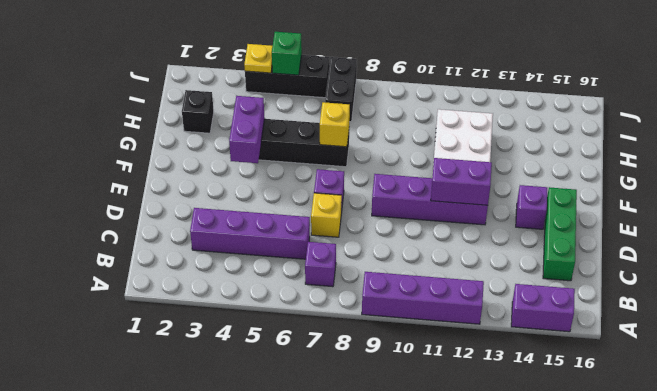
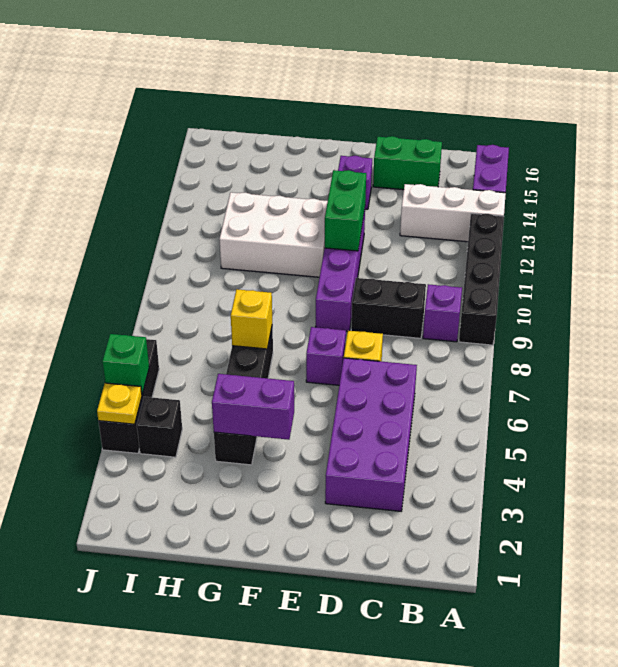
purple brick A9:A12 level 1 -> black brick A9:A12 level 1
none -> white brick A13:C13 level 1
purple brick B7 level 1 -> purple brick B9 level 1
purple brick C3:C6 level 1 -> purple brick C3:D6 level 1
green brick C15:E15 level 1 -> green brick C15:D15 level 1
purple brick E11:E12 level 2 -> green brick E11:E12 level 2
black brick H2 level 1 -> black brick I4 level 1
black brick I7:J7 level 1 -> black brick C9:D9 level 1

